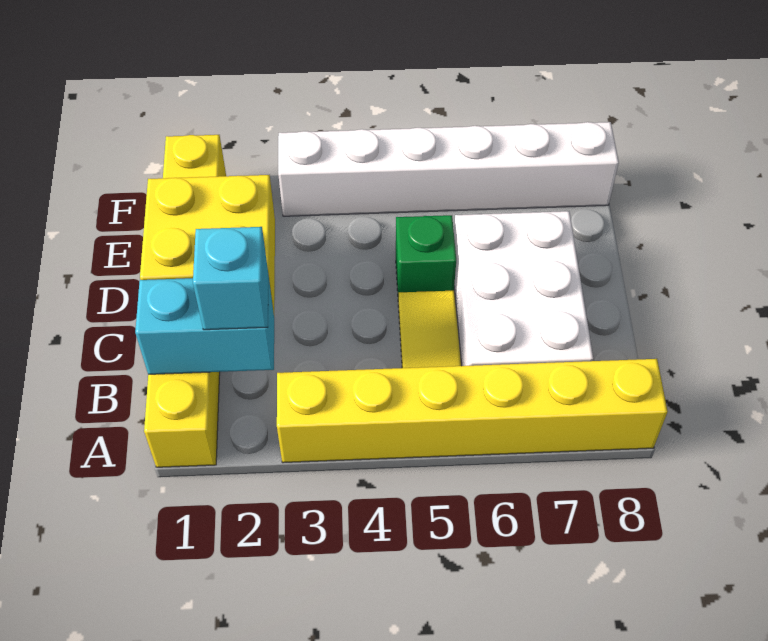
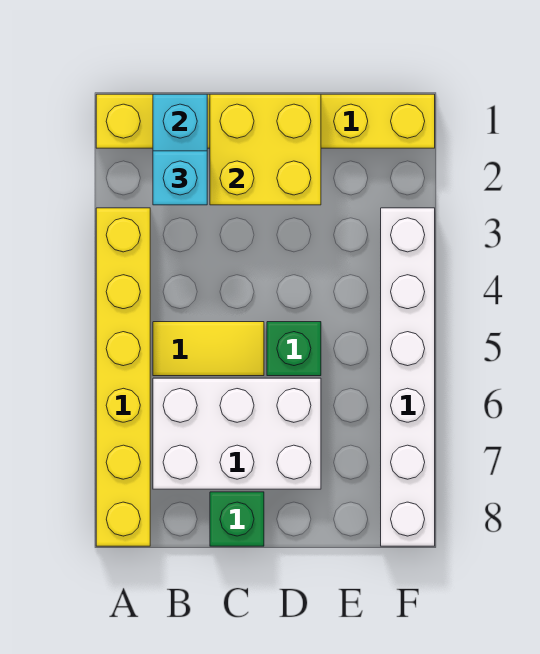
none -> green brick C8 level 1

